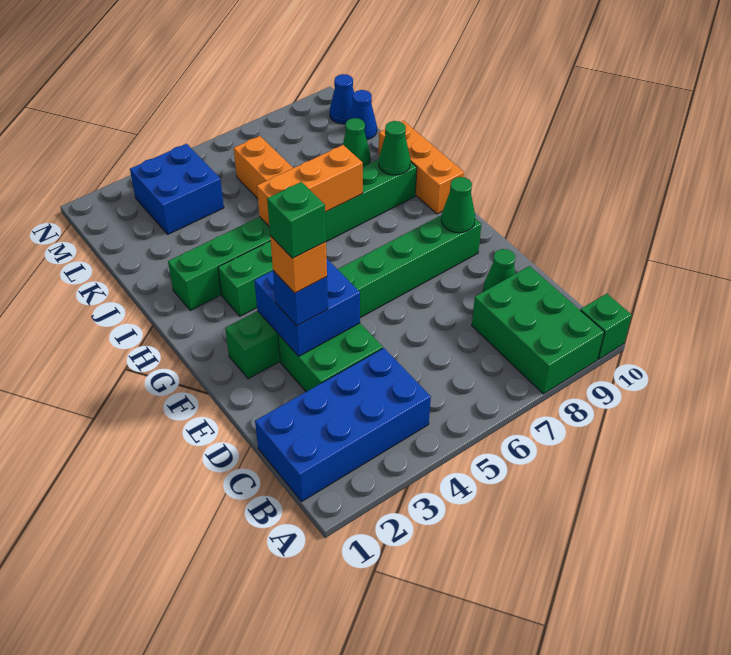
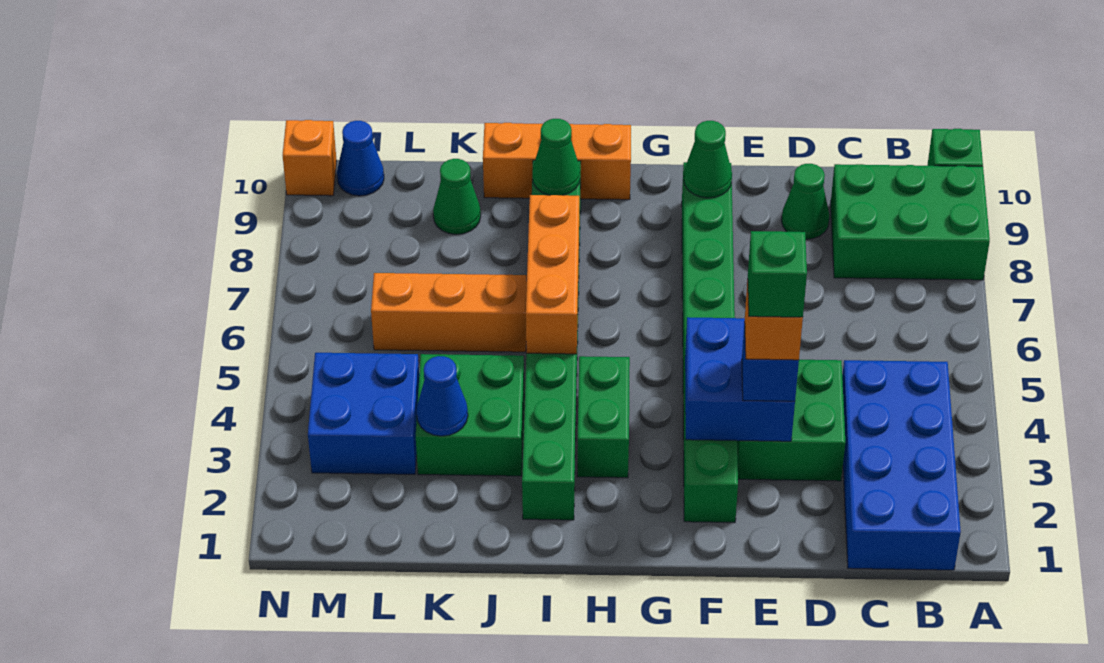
none -> green brick J3:K4 level 1
blue cone L10 level 1 -> blue cone K3 level 2
none -> orange brick N10 level 1

